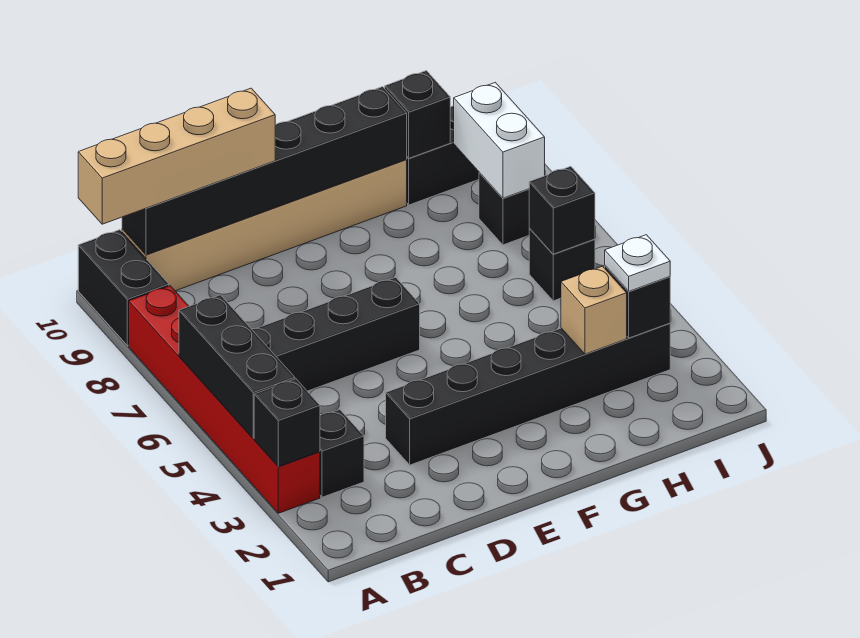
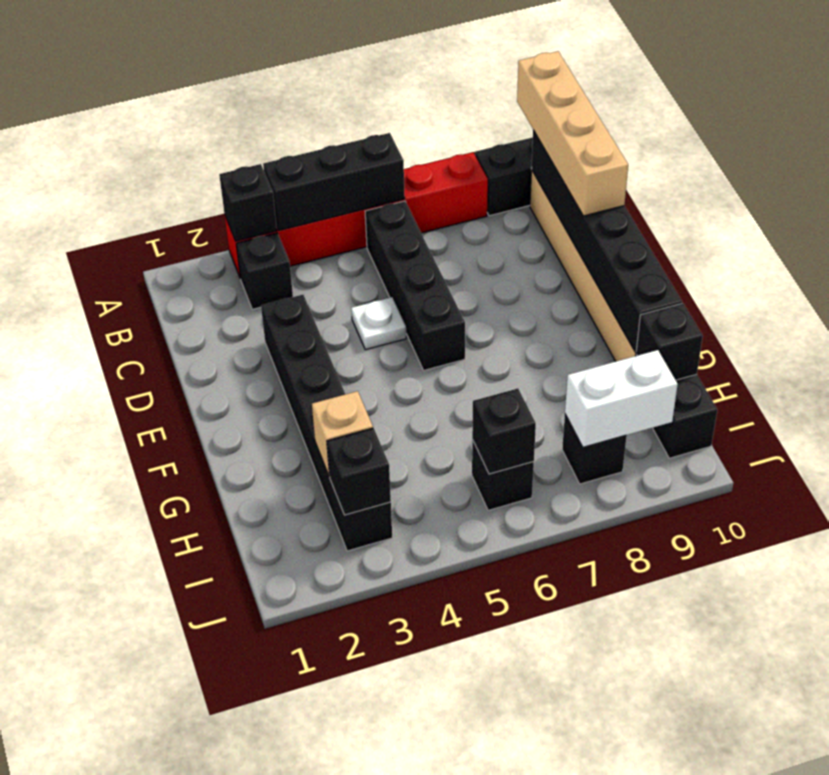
white plate I3 level 3 -> white plate D5 level 1

